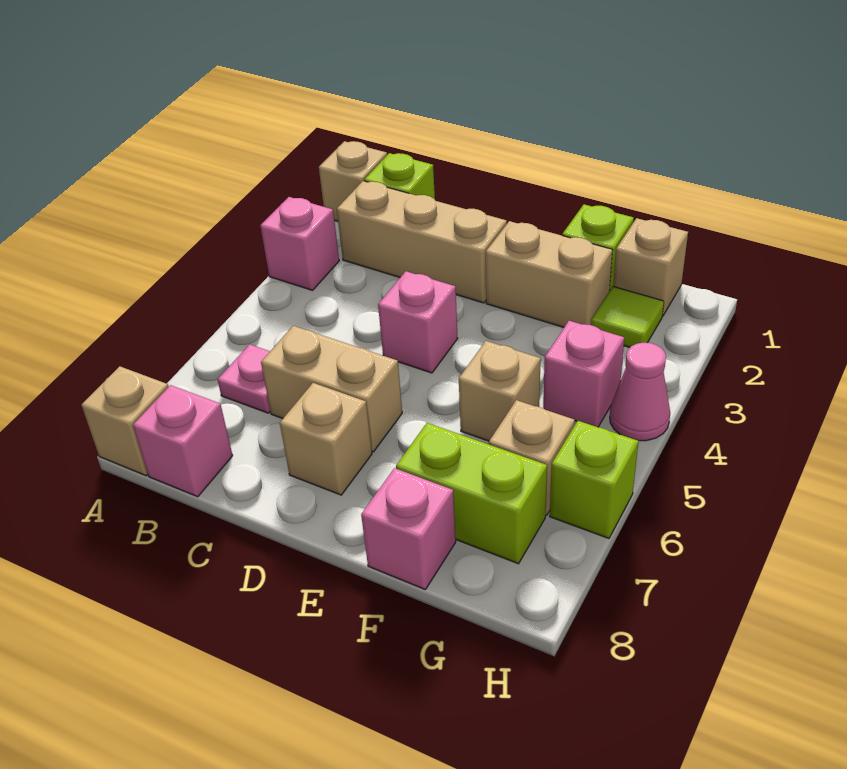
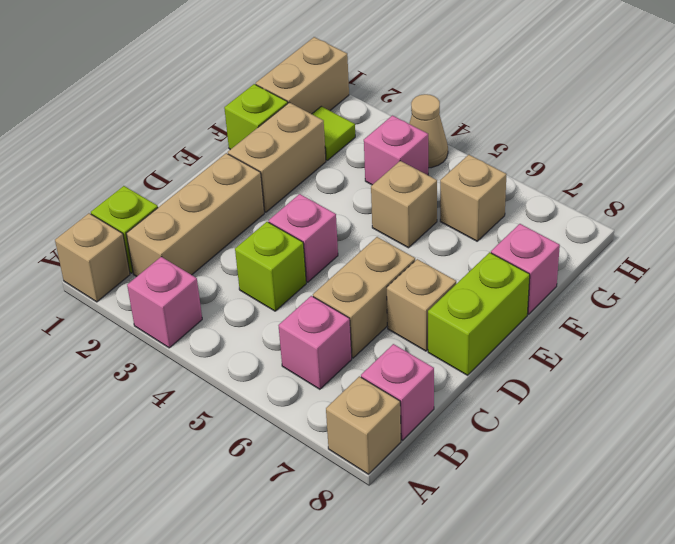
pink plate B6 level 1 -> pink brick B6 level 1
lime brick F7:G7 level 1 -> lime brick D8:E8 level 1
tan brick G1 level 1 -> tan brick G1:H1 level 1
pink cone H4 level 1 -> tan cone H4 level 1
lime brick H6 level 1 -> lime brick C4 level 1

